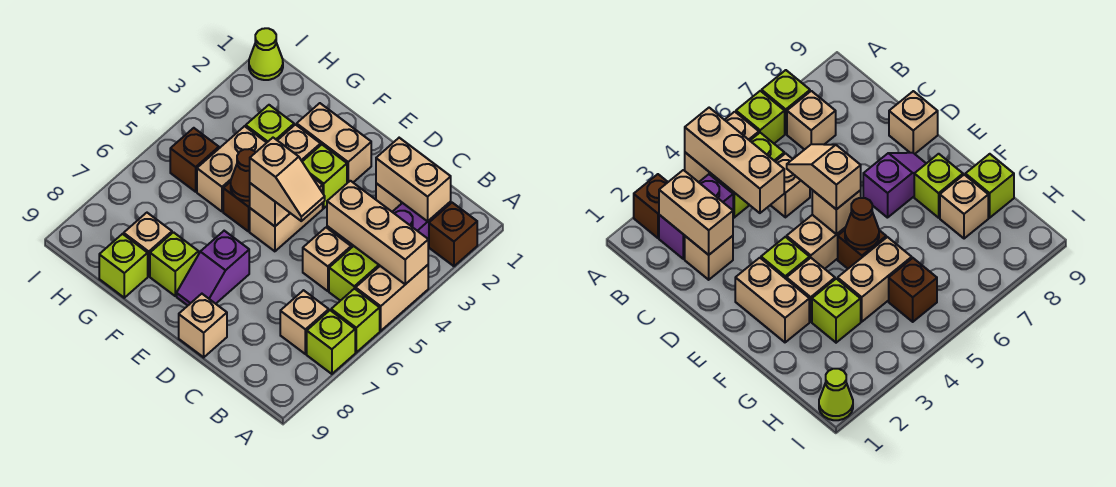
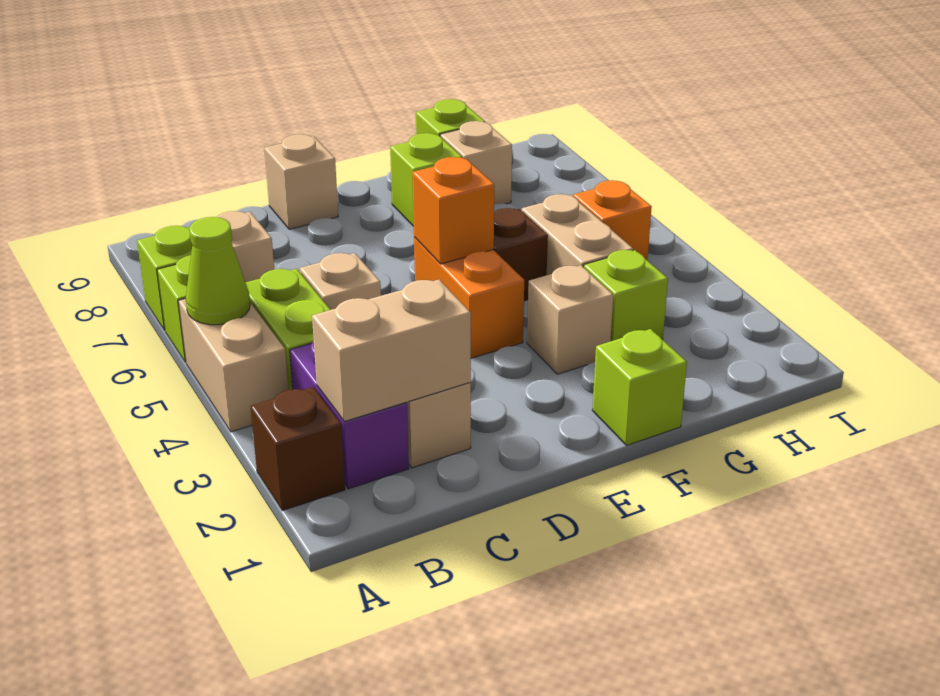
tan brick A4:C4 level 2 -> none
tan slope D5:E5 level 3 top E -> none
tan brick E2:F2 level 1 -> none
lime brick E3 level 1 -> lime brick F1 level 1
tan brick E4:E5 level 1 -> orange brick E4:E5 level 1
tan brick E5 level 2 -> orange brick E5 level 2
purple slope E7:E8 level 1 top 7 -> none
brown cone F5 level 2 -> none
brown brick H5 level 1 -> orange brick H5 level 1
lime cone I1 level 1 -> lime cone A5 level 2

